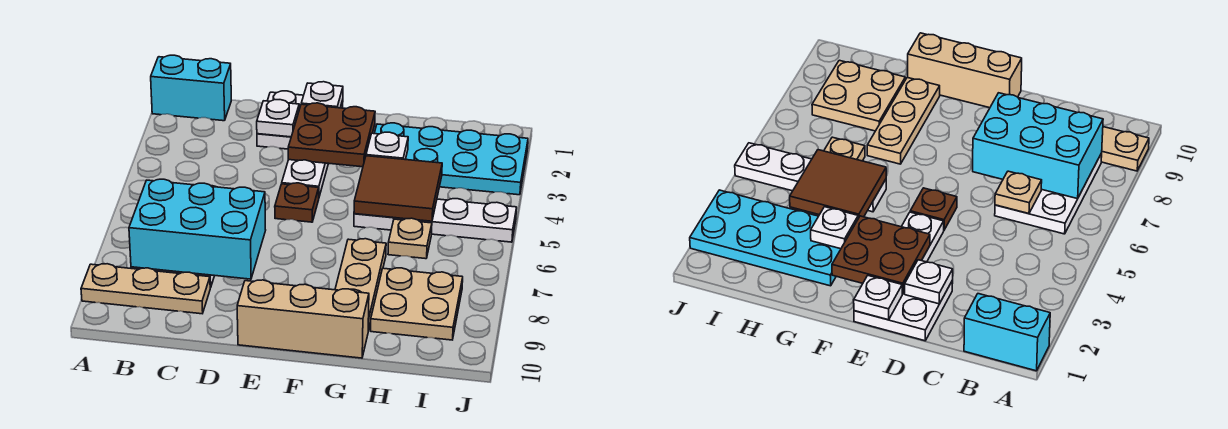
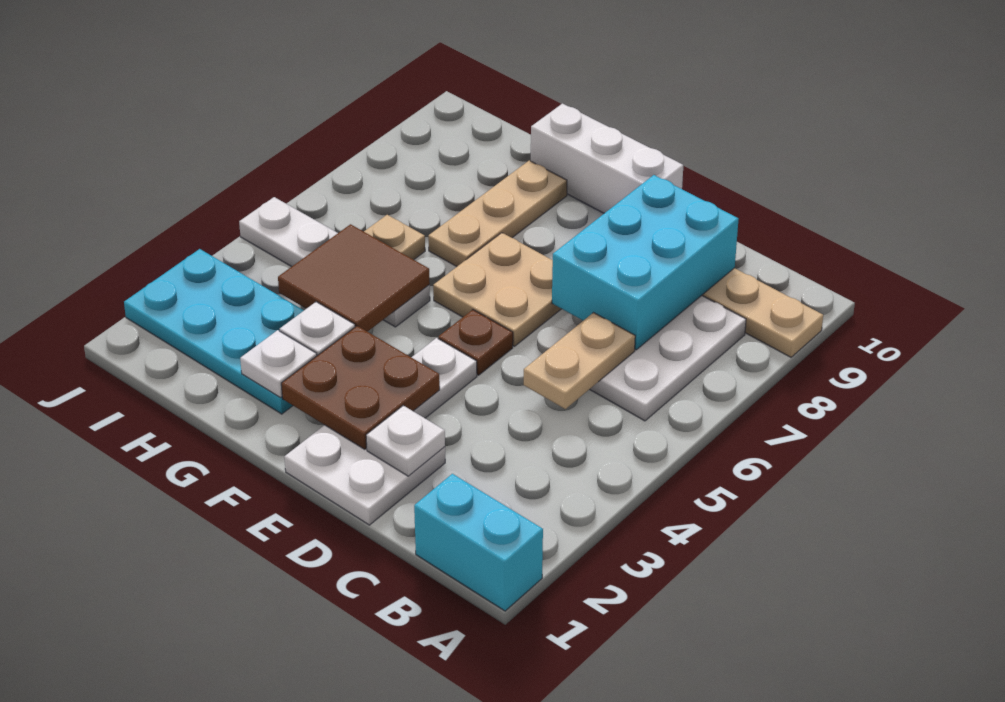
cyan brick B7:D8 level 2 -> cyan brick C7:D9 level 2
tan plate C6 level 2 -> tan plate C5:C6 level 2
white plate E1 level 2 -> white plate G2 level 2
tan brick E10:G10 level 1 -> white brick E10:G10 level 1
tan plate H8:I9 level 1 -> tan plate E6:F7 level 1

